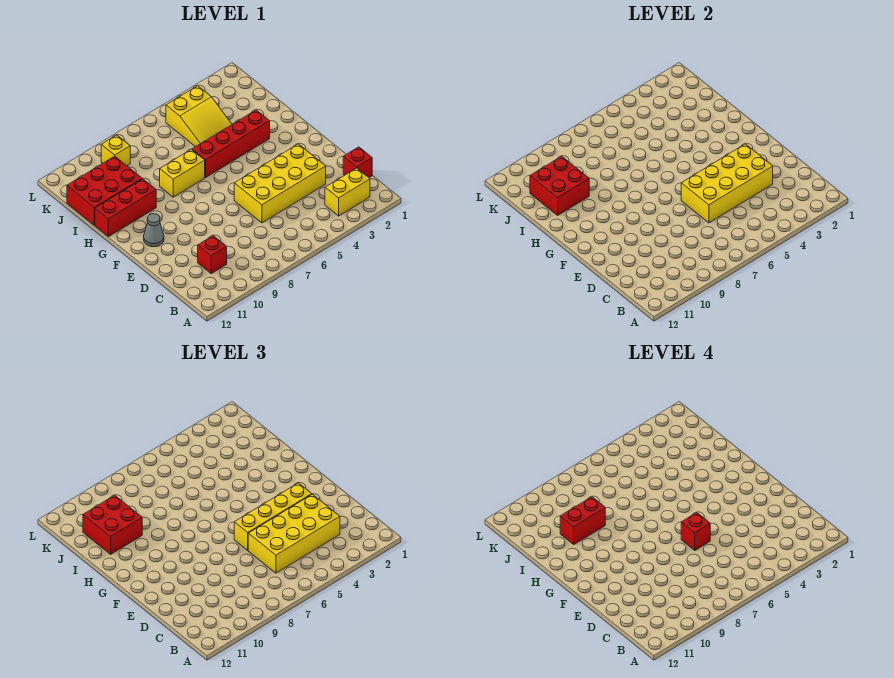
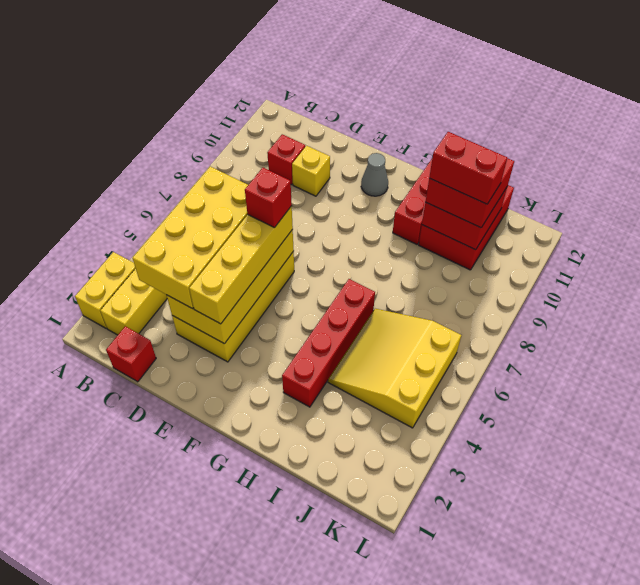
yellow brick H7:H8 level 1 -> yellow brick A2:A3 level 1
yellow slope I4:K5 level 1 top K -> yellow slope I4:K6 level 1 top K
red brick I9:I10 level 4 -> red brick I10:J10 level 4
yellow brick K9 level 1 -> yellow brick D10 level 1

